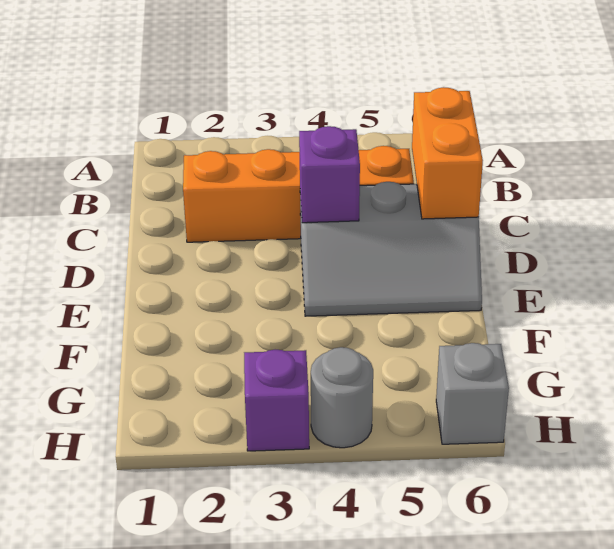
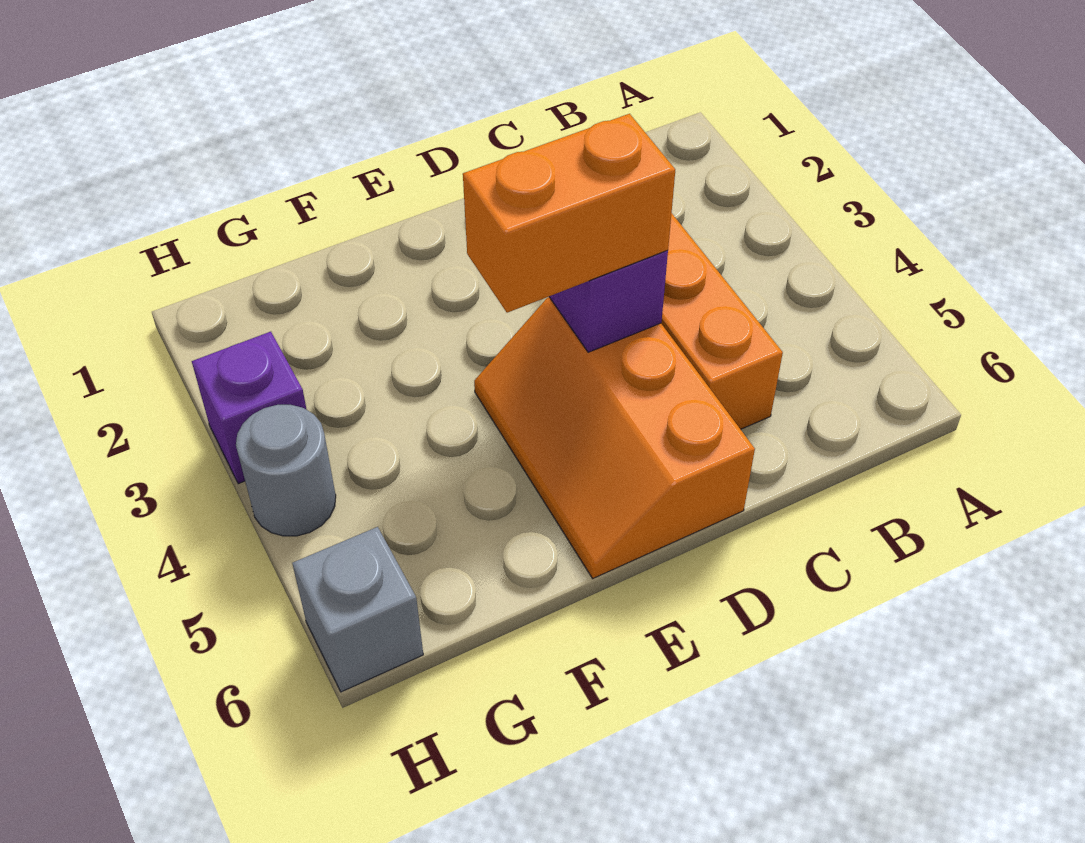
orange brick C6:D6 level 2 -> orange brick D4:E4 level 3
grey slope D4:E6 level 1 top D -> orange slope D4:E6 level 1 top D

